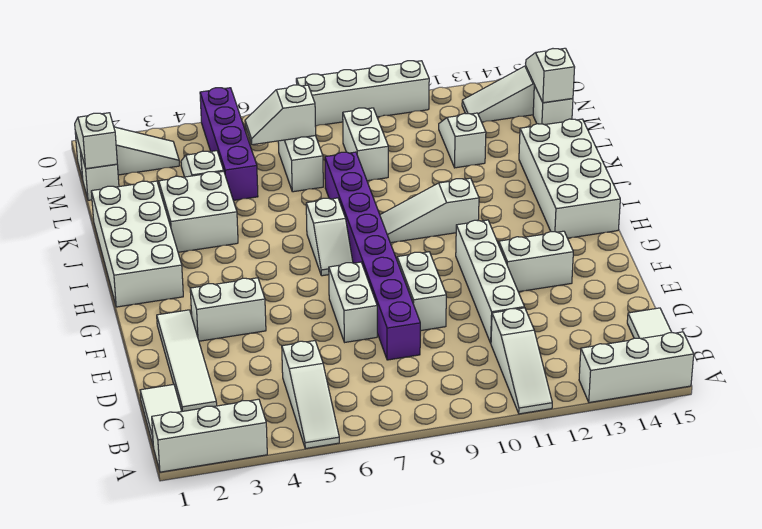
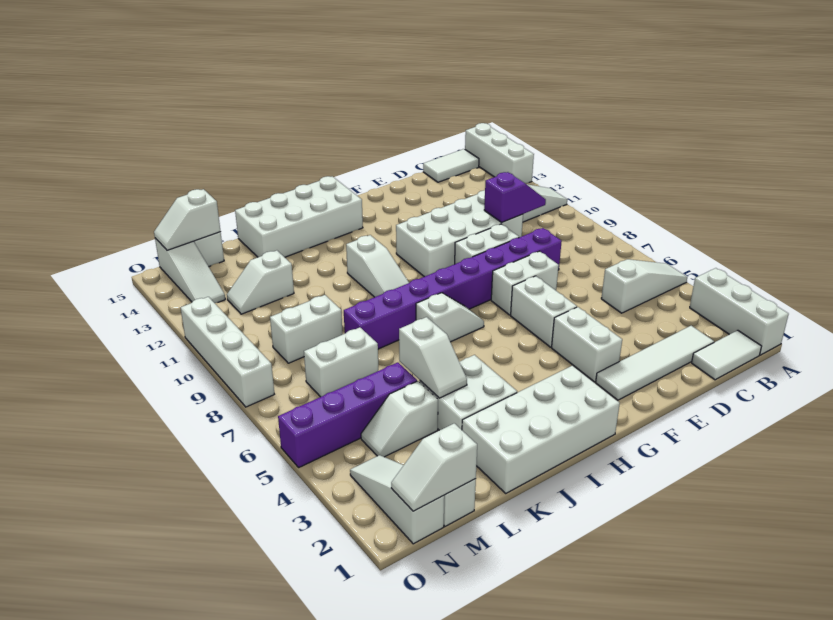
none -> purple slope C10:D10 level 2 top D
white brick D11:G11 level 1 -> white brick D10:G11 level 1
white brick F12:F13 level 1 -> white brick F5:F6 level 1
white slope M6:M7 level 2 top 7 -> white slope K4:K5 level 2 top 5

